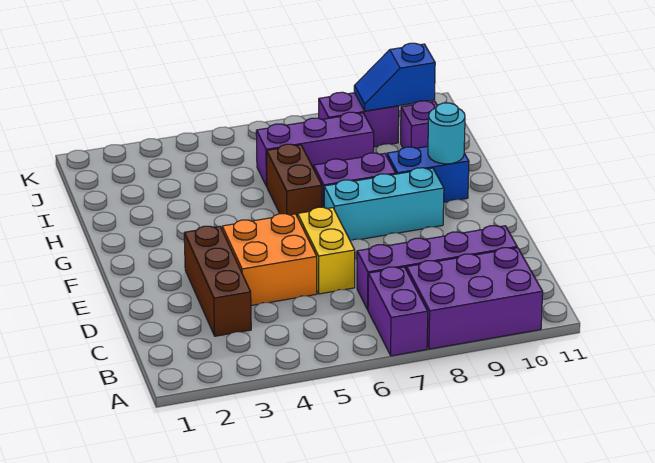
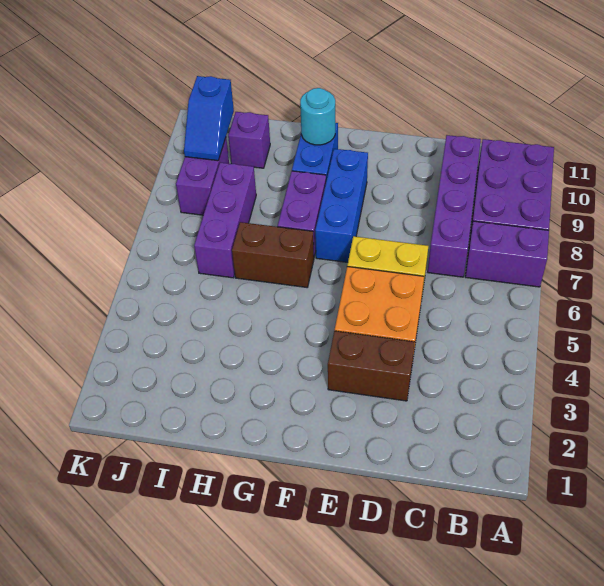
brown brick C3:E3 level 1 -> brown brick D3:E3 level 1
cyan brick F7:F9 level 1 -> blue brick F7:F9 level 1

